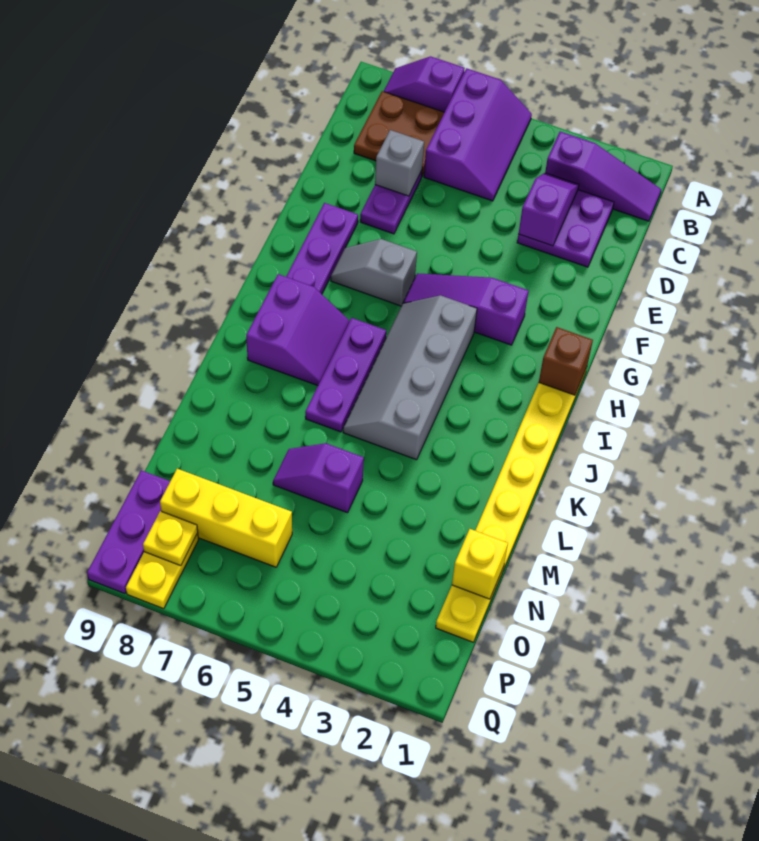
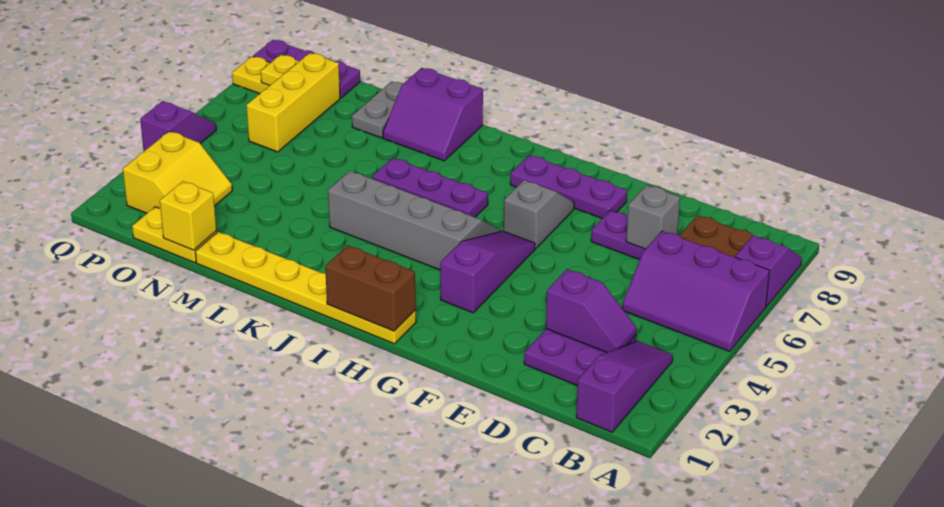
purple slope B1:B3 level 1 top 3 -> purple slope B1:B3 level 1 top 1
brown brick H1 level 2 -> brown brick H1:I1 level 2
purple slope I7:J8 level 1 top 8 -> purple slope K8:L9 level 1 top 9
purple slope M5:M6 level 1 top 5 -> purple slope Q4:Q5 level 1 top 4
none -> grey plate M8:M9 level 1
none -> yellow slope O2:P3 level 1 top P

